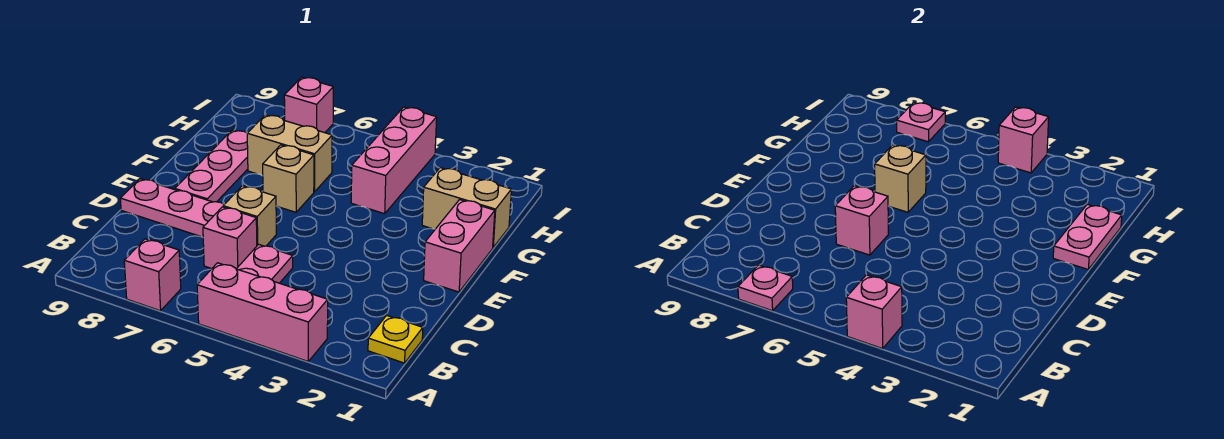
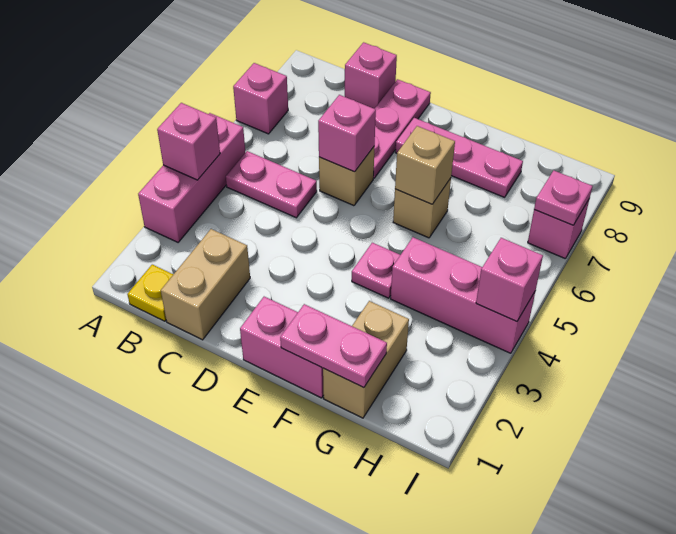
pink plate A7 level 2 -> pink plate F4 level 1
pink brick C6 level 1 -> pink brick C9 level 1
tan brick G6:G7 level 1 -> tan brick C1:C2 level 1

